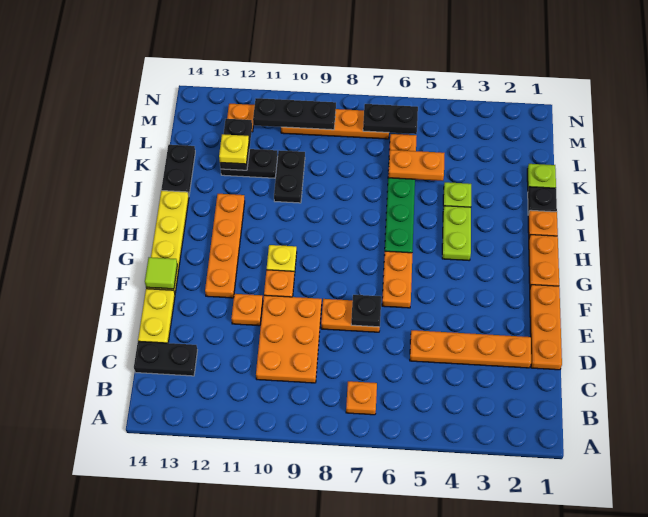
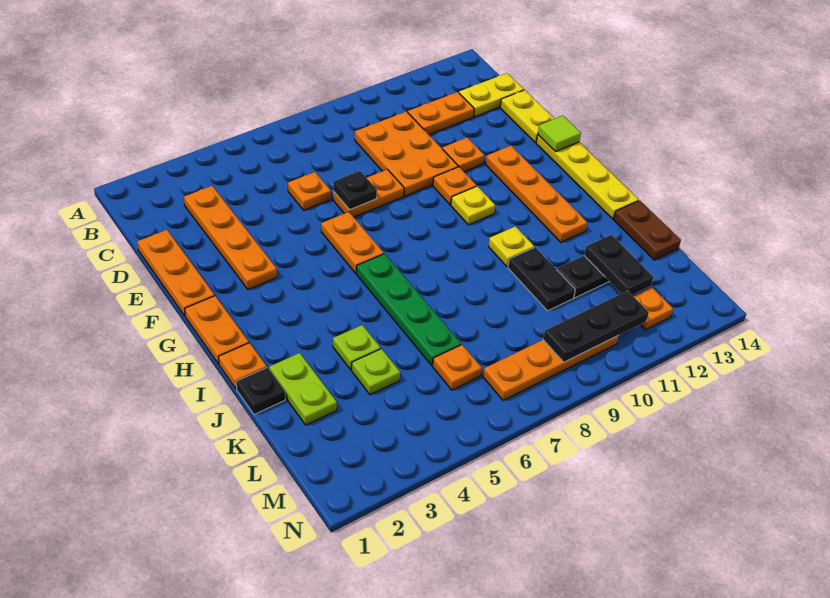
orange plate B7 level 1 -> orange plate D6 level 1
black plate C13:C14 level 1 -> yellow plate C13:C14 level 1
orange plate D2:D5 level 1 -> orange plate C3:F3 level 1
lime plate H4:I4 level 1 -> lime plate J2:K2 level 1
black plate J14:K14 level 1 -> brown plate J14:K14 level 1
lime plate K1 level 1 -> lime plate K4 level 1
orange plate K5:K6 level 2 -> orange plate C11:C12 level 1
yellow plate K12 level 3 -> yellow plate I10 level 1
black plate M6:M7 level 2 -> none

